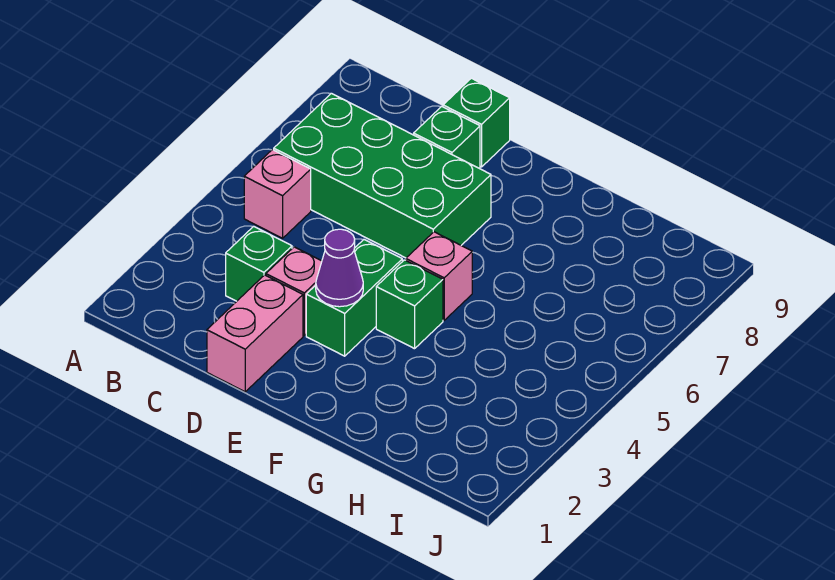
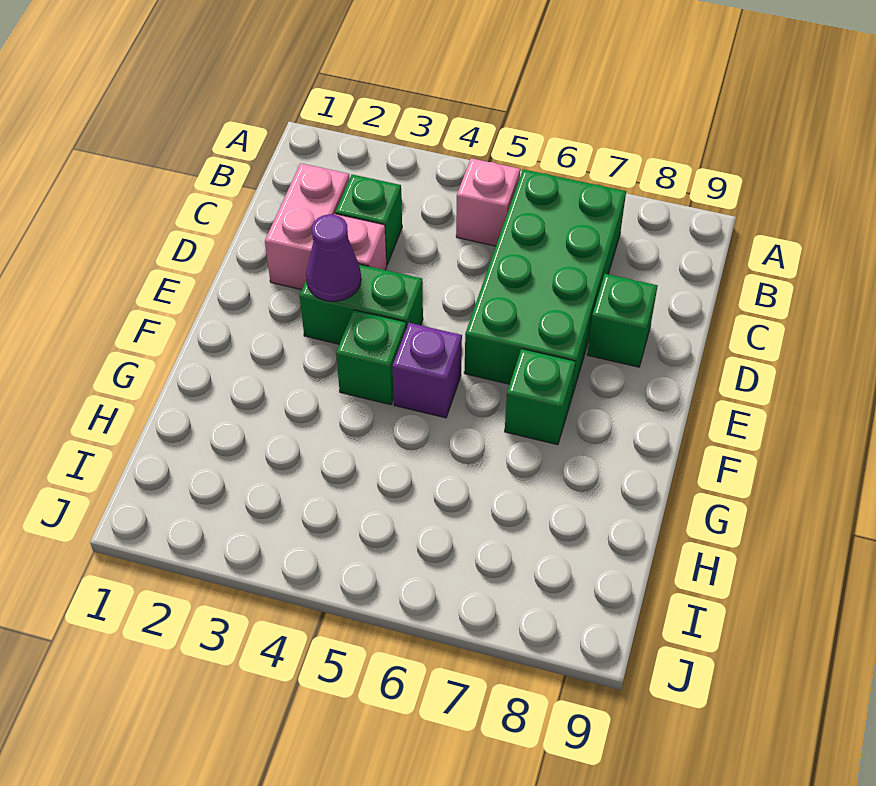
pink brick D1:D2 level 1 -> pink brick C2:D2 level 1
green brick D9 level 1 -> green brick F7 level 1
pink brick F5 level 1 -> purple brick F5 level 1

